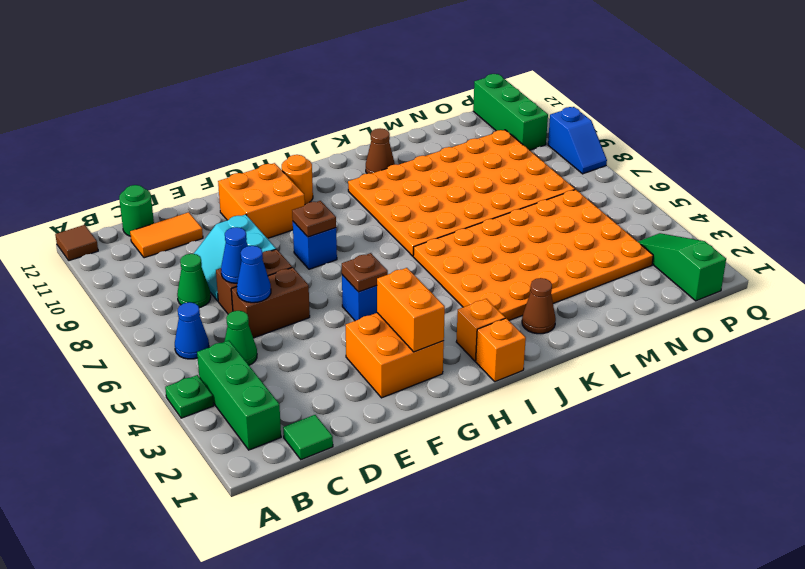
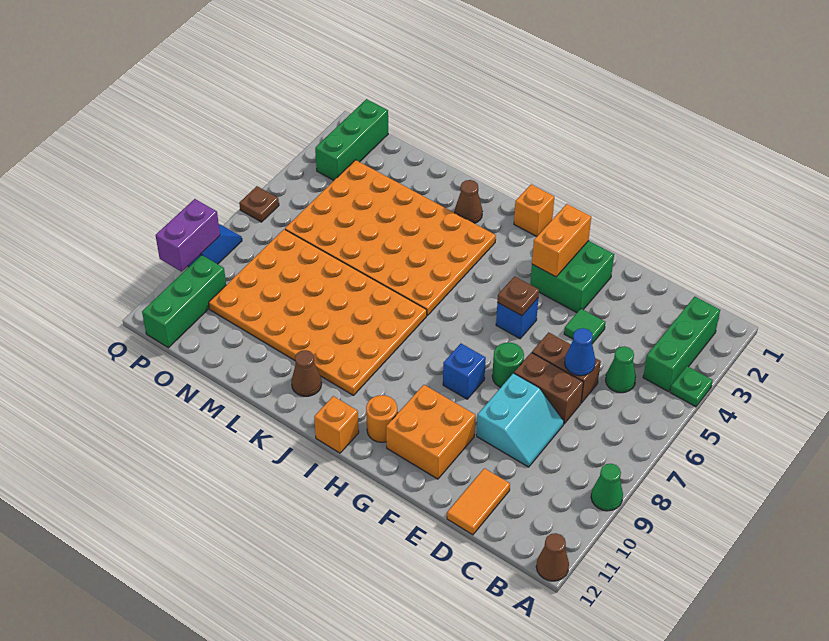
brown tile A12 level 1 -> brown cone A12 level 1
blue cone B6 level 1 -> none
green tile C1 level 1 -> green tile E4 level 1
green cone C8 level 1 -> green cone A9 level 1
orange tile C11:D11 level 1 -> orange tile D11:D12 level 1
green round brick C12 level 1 -> green round brick F7 level 1
blue cone D7 level 2 -> none
orange brick F2:G3 level 1 -> green brick F2:G3 level 1
brown plate G8 level 2 -> brown plate Q6 level 1
orange brick I2 level 1 -> orange brick I12 level 1
green slope P1:P3 level 1 top 1 -> green brick P1:P3 level 1
none -> purple brick Q9:Q10 level 2

